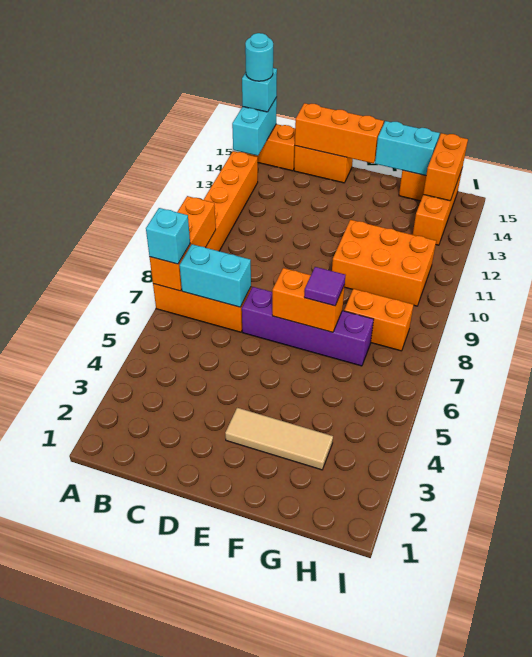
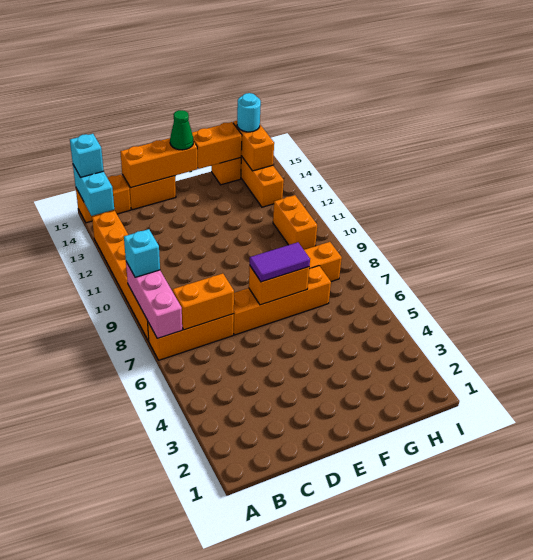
orange brick A7:A9 level 2 -> pink brick A7:A9 level 2
cyan brick A7 level 3 -> cyan brick A9 level 3
cyan round brick A15 level 4 -> cyan round brick H15 level 3
cyan brick B7:C7 level 2 -> orange brick B7:C7 level 2
purple brick D7:G7 level 1 -> orange brick D7:G7 level 1
tan tile E3:G3 level 1 -> none
none -> green cone E15 level 3
purple tile F7 level 3 -> purple tile E7:F7 level 3
orange brick F10:H11 level 1 -> orange brick H10:H11 level 1
cyan brick F15:G15 level 2 -> orange brick F15:G15 level 2

